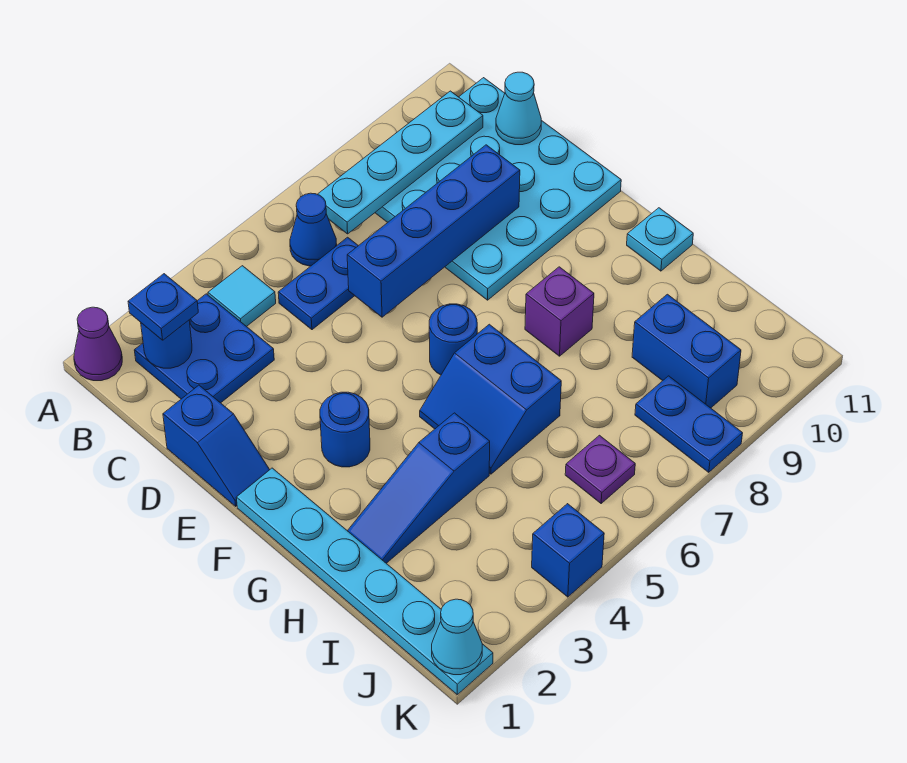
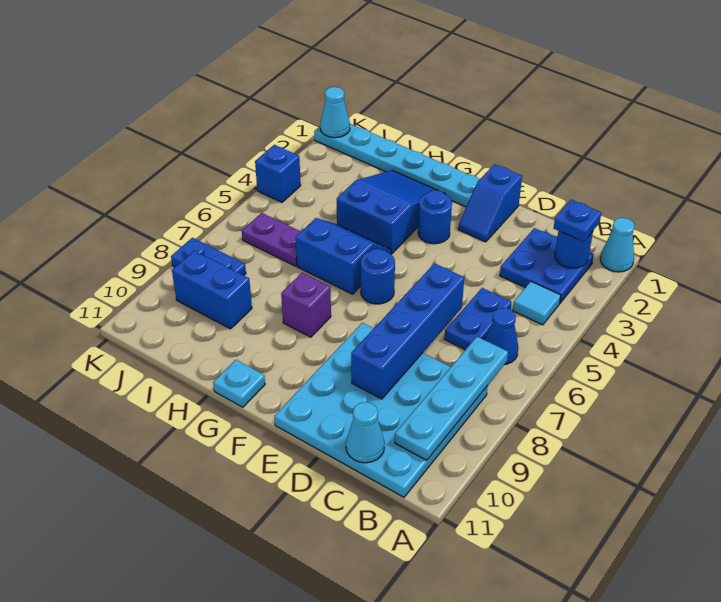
purple cone A1 level 1 -> cyan cone A1 level 1
blue slope D1:E1 level 1 top D -> blue slope E1:E2 level 1 top 1
blue slope H2:H4 level 1 top 4 -> blue slope G2:H4 level 1 top 4
purple plate J6 level 1 -> purple plate I6:J6 level 1

